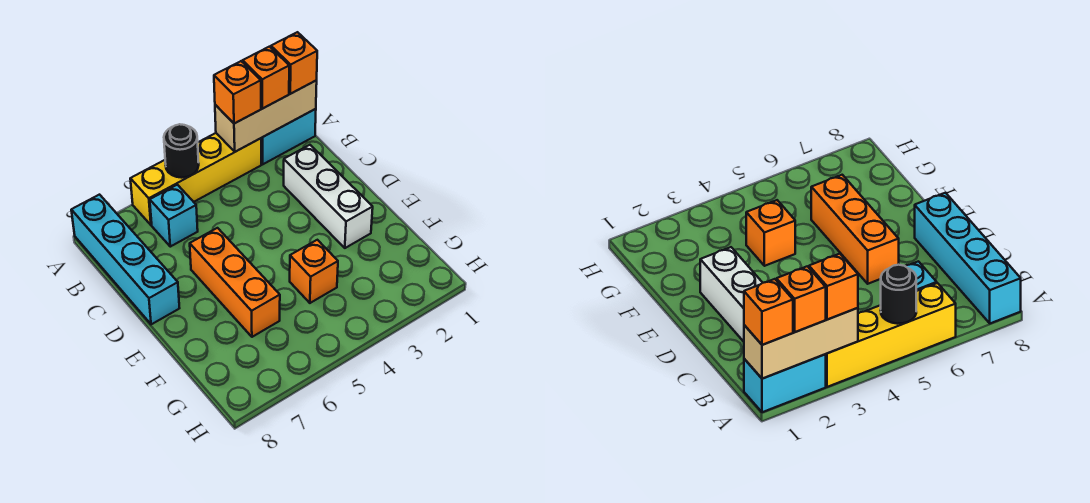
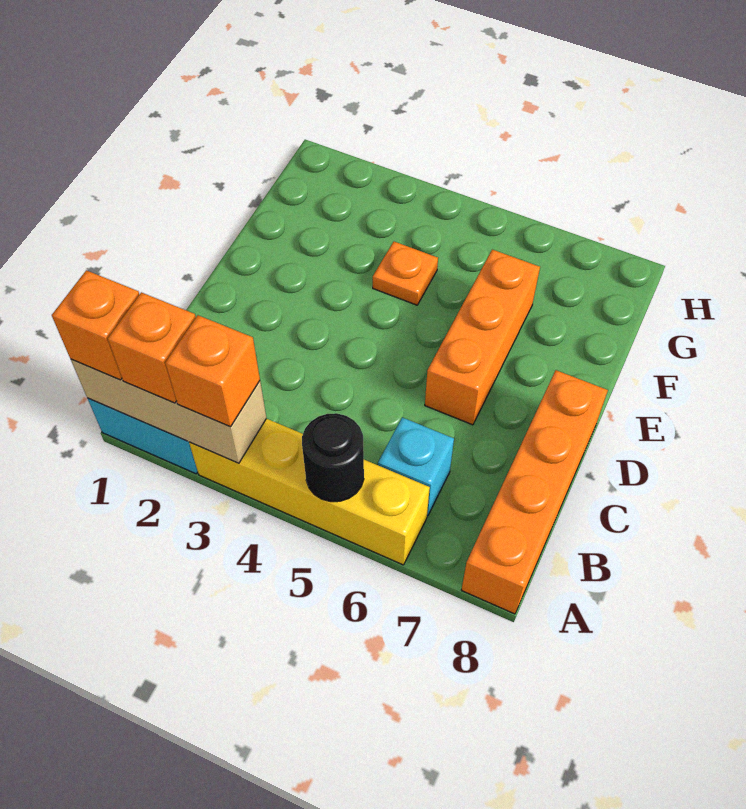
cyan brick A8:D8 level 1 -> orange brick A8:D8 level 1
white brick C2:E2 level 1 -> none
orange brick F4 level 1 -> orange plate F4 level 1

